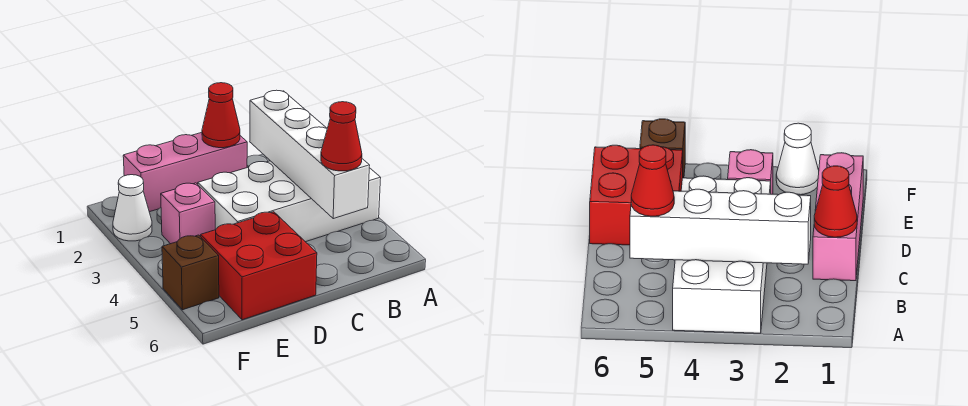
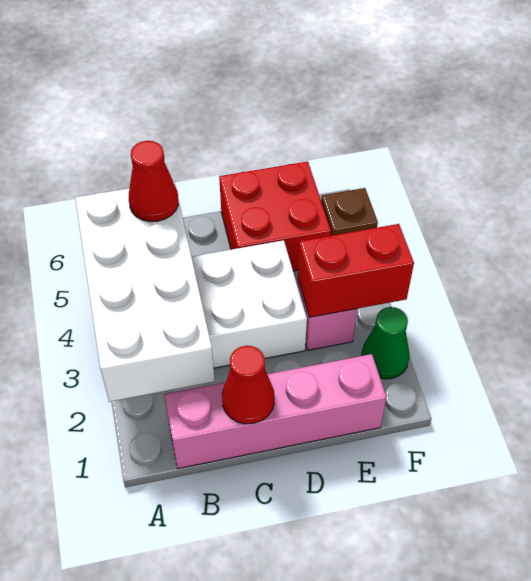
white brick B2:B5 level 2 -> white brick A2:B5 level 2
pink brick C1:E1 level 1 -> pink brick B1:E1 level 1
none -> red brick E3:F3 level 2
white cone F2 level 1 -> green cone F2 level 1

